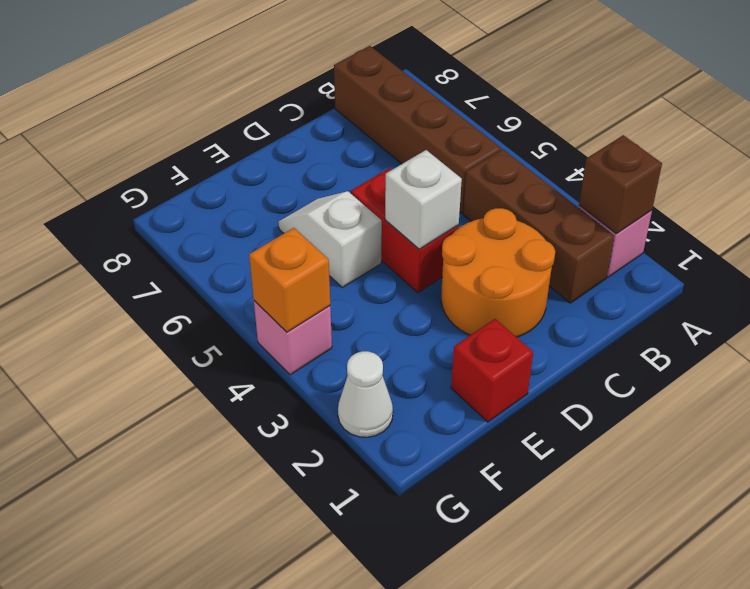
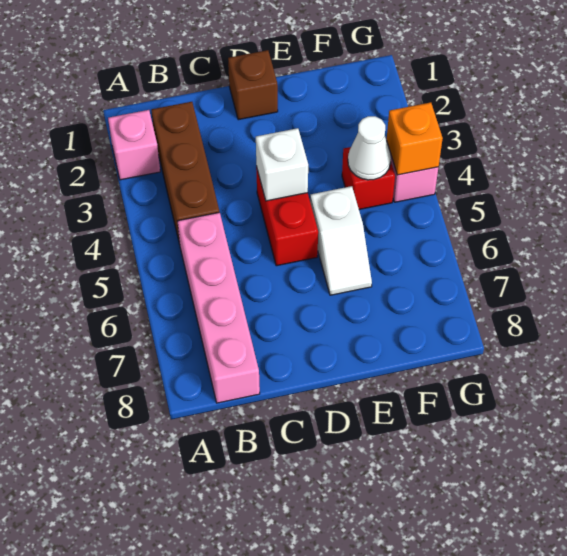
brown brick A2 level 2 -> brown brick D1 level 1
brown brick B5:B8 level 1 -> pink brick B5:B8 level 1
orange round brick C2:D3 level 1 -> none
red brick E1 level 1 -> red brick F4 level 1
white cone G2 level 1 -> white cone F4 level 2

